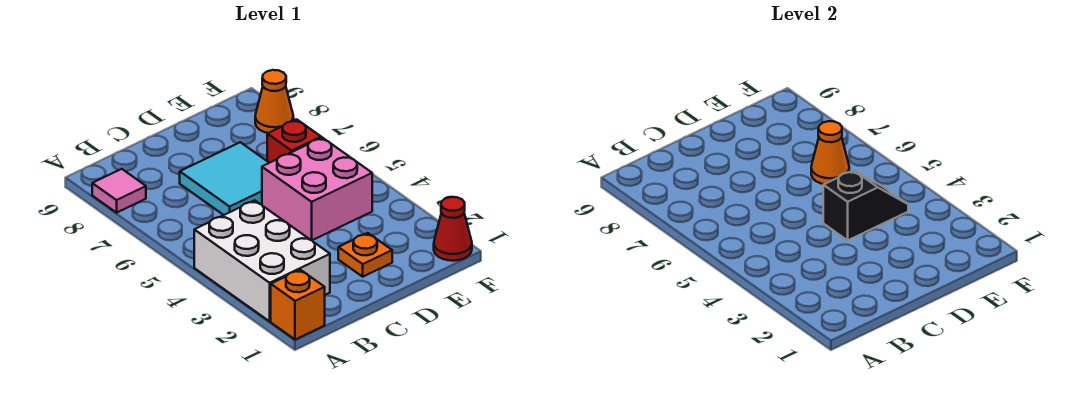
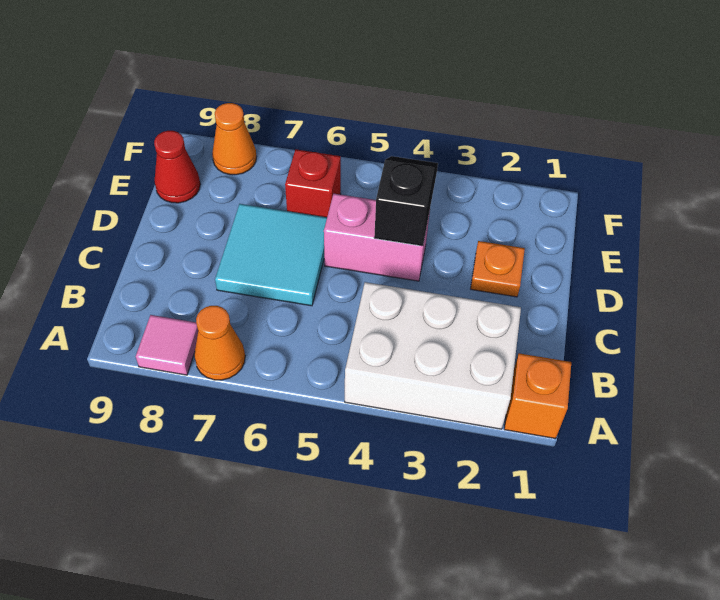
pink brick D4:E5 level 1 -> pink brick D4:D5 level 1
orange cone E6 level 2 -> orange cone A7 level 1
red cone F1 level 1 -> red cone E9 level 1

